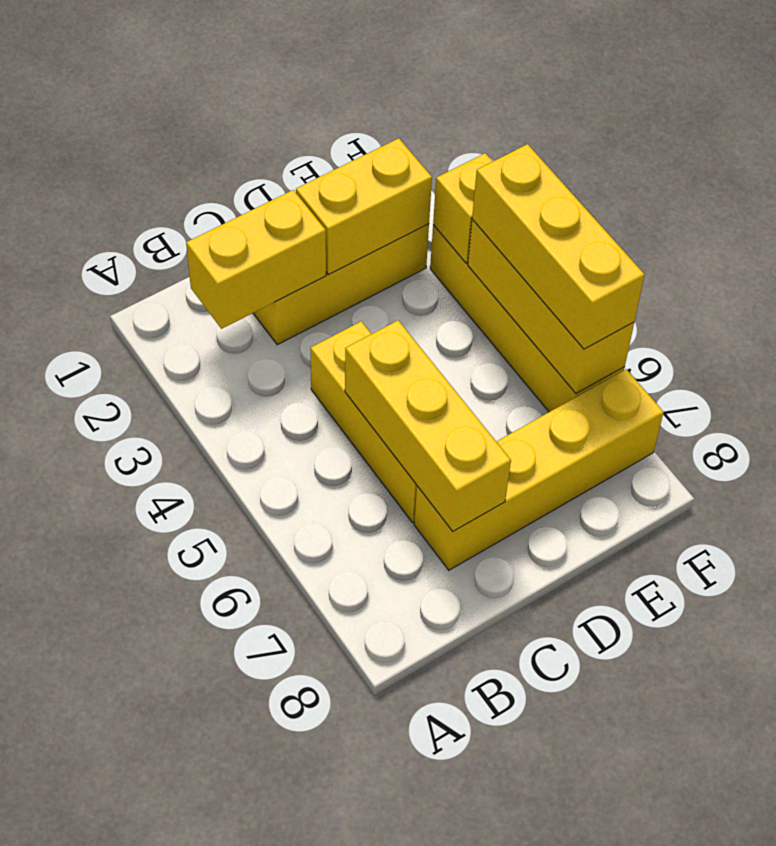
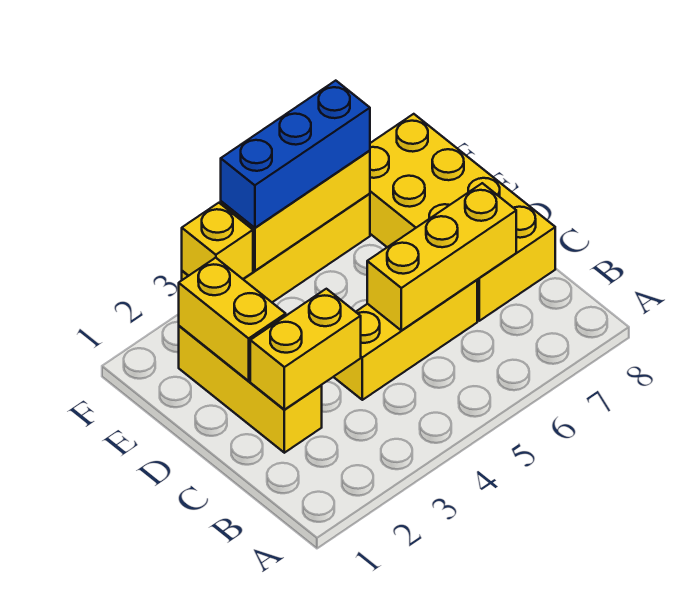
yellow brick B2:C2 level 2 -> yellow brick C2:C3 level 2
yellow brick C7:F7 level 1 -> yellow brick C7:F8 level 1
yellow brick F4:F6 level 3 -> blue brick F4:F6 level 3

